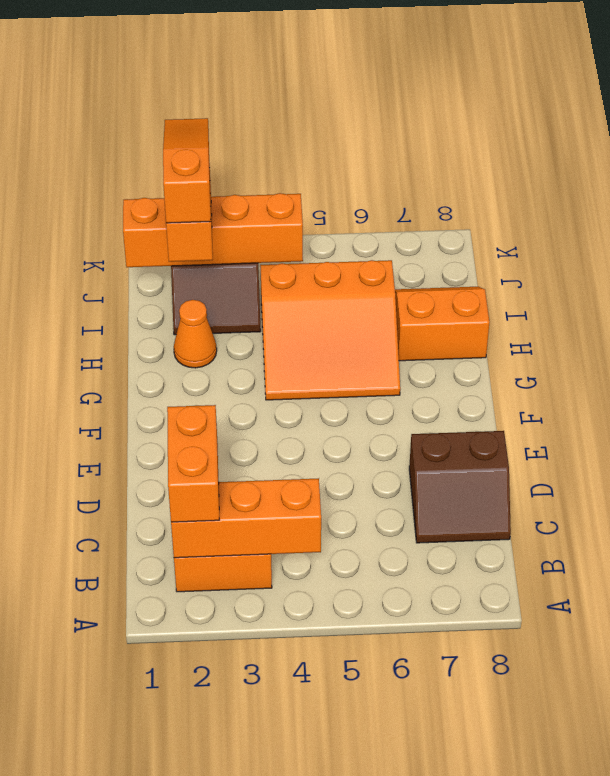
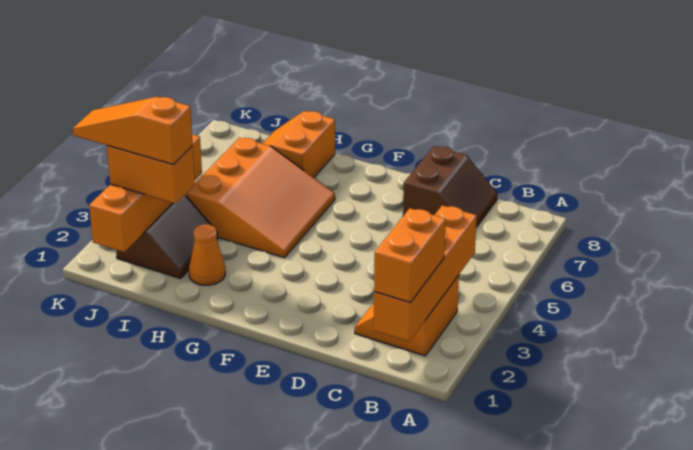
orange brick B2:B4 level 2 -> orange brick B1:B4 level 2
orange brick B2:C2 level 3 -> orange brick B1:B2 level 3

